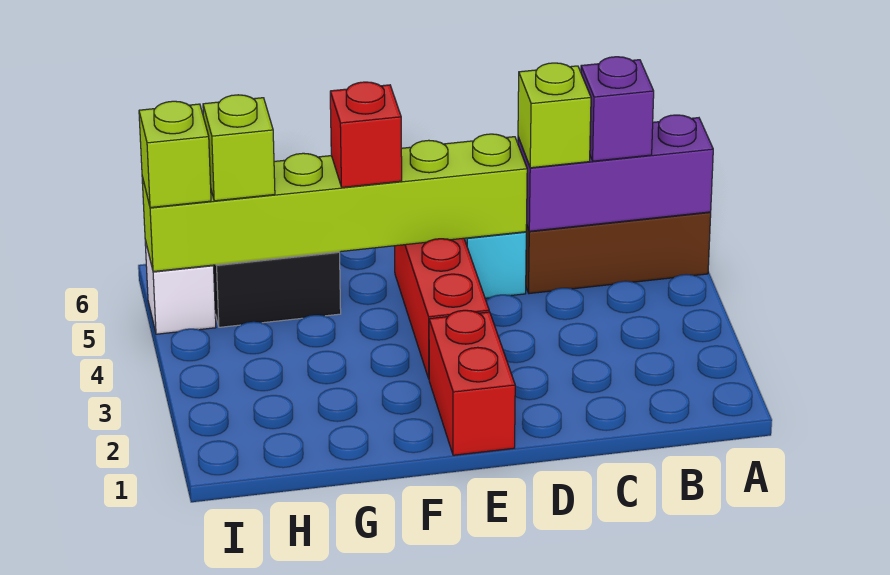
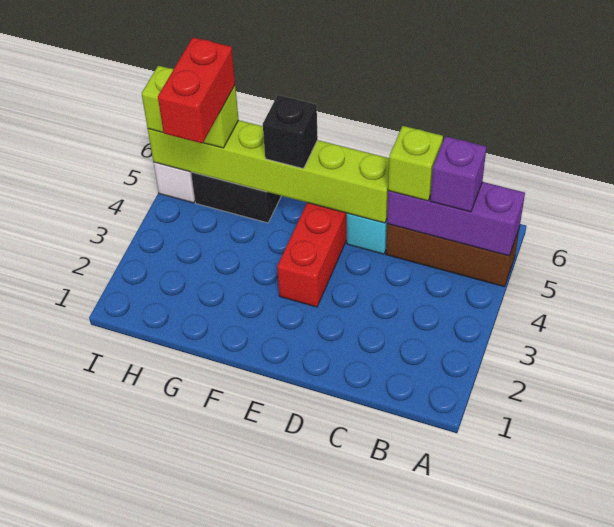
red brick E1:E2 level 1 -> red brick H4:H5 level 4
red brick F5 level 3 -> black brick F5 level 3

